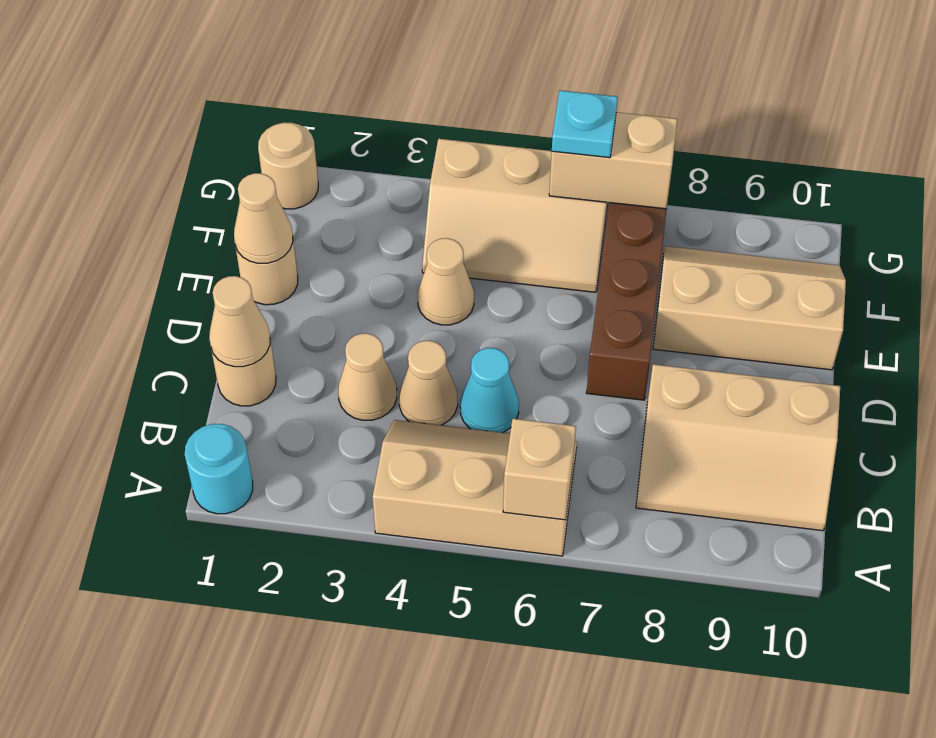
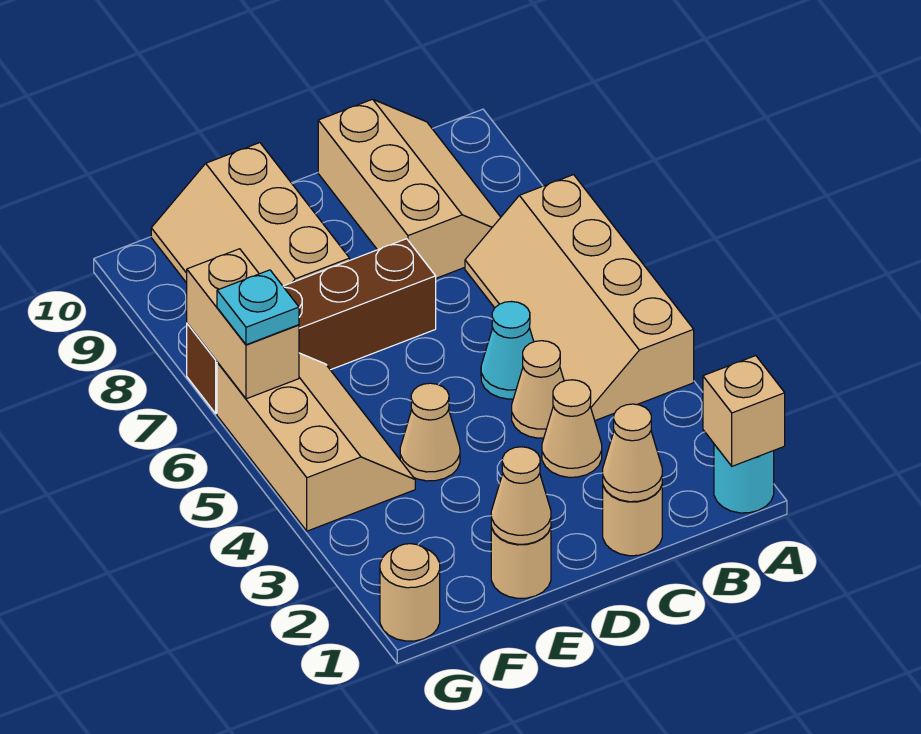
tan slope A4:B6 level 1 top A -> tan slope A4:B7 level 1 top A
tan brick A6 level 2 -> tan brick A1 level 2

